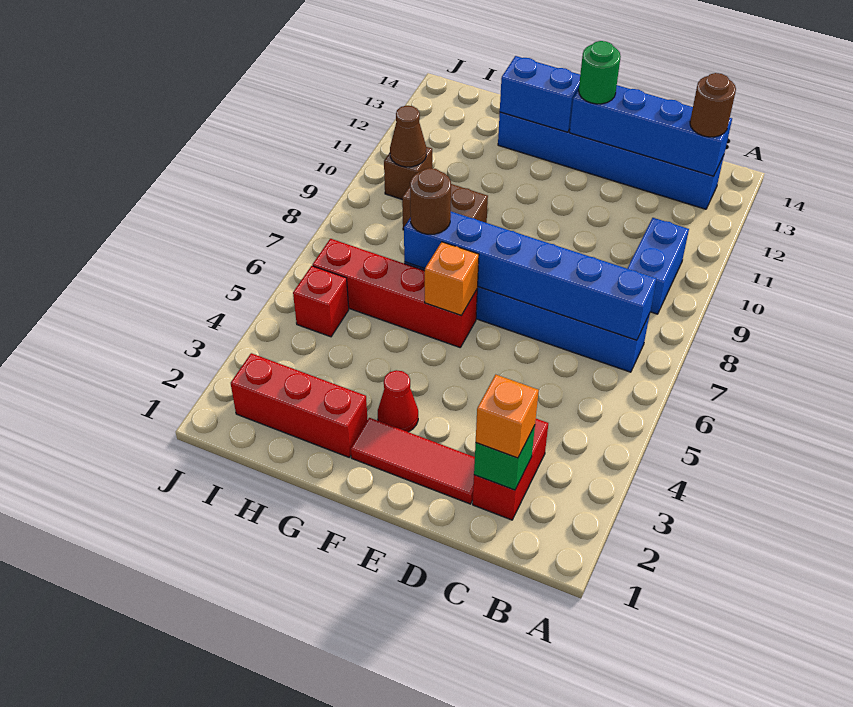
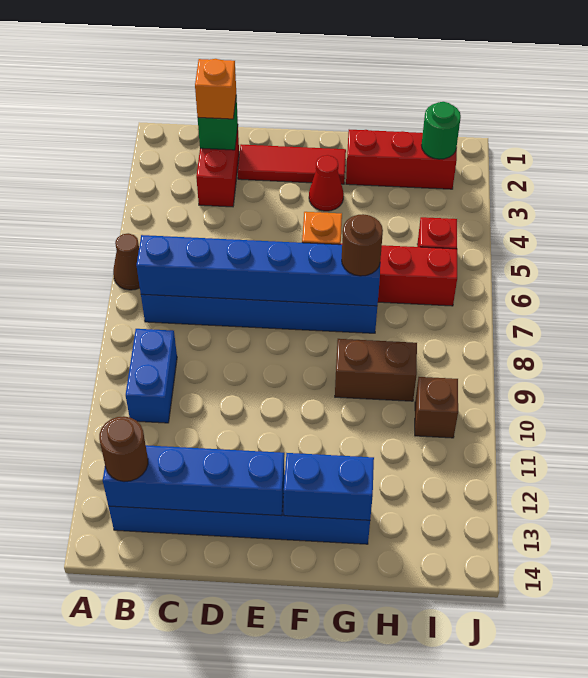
green round brick E13 level 3 -> green round brick I2 level 2
brown cone I10 level 2 -> brown cone A6 level 1

